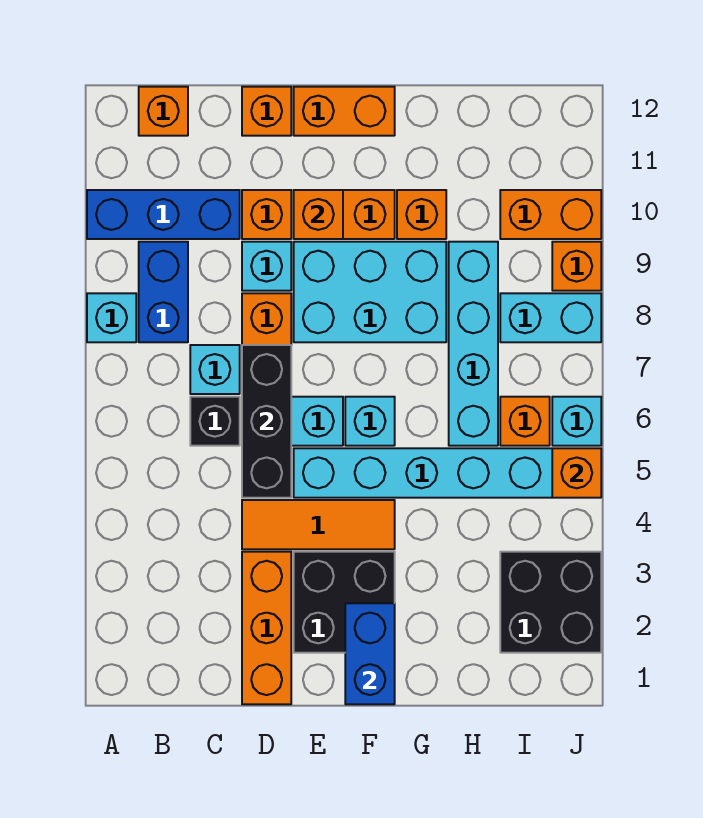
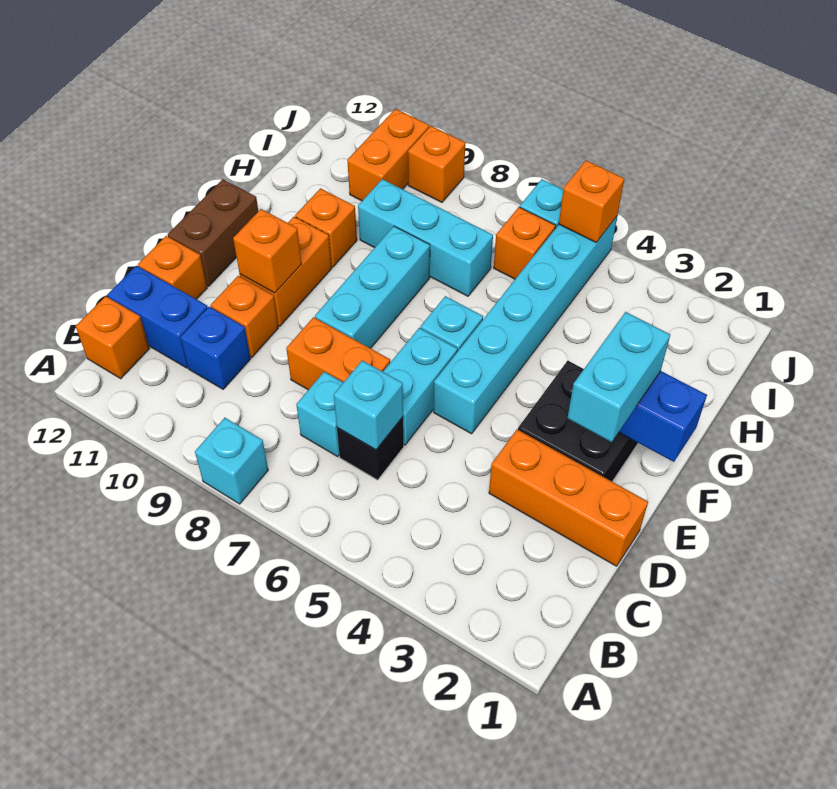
blue brick A10:C10 level 1 -> blue brick C10 level 1
blue brick B8:B9 level 1 -> blue brick C11:C12 level 1
orange tile D4:F4 level 1 -> none
black brick D5:D7 level 2 -> none
cyan brick D9 level 1 -> cyan brick C6 level 2
cyan brick E8:G9 level 1 -> cyan brick E8:G8 level 1
orange brick E12:F12 level 1 -> brown brick E12:F12 level 1
cyan brick H6:H9 level 1 -> cyan brick H7:H9 level 1
black brick I2:J3 level 1 -> none
cyan brick I8:J8 level 1 -> cyan brick E2:F2 level 3

